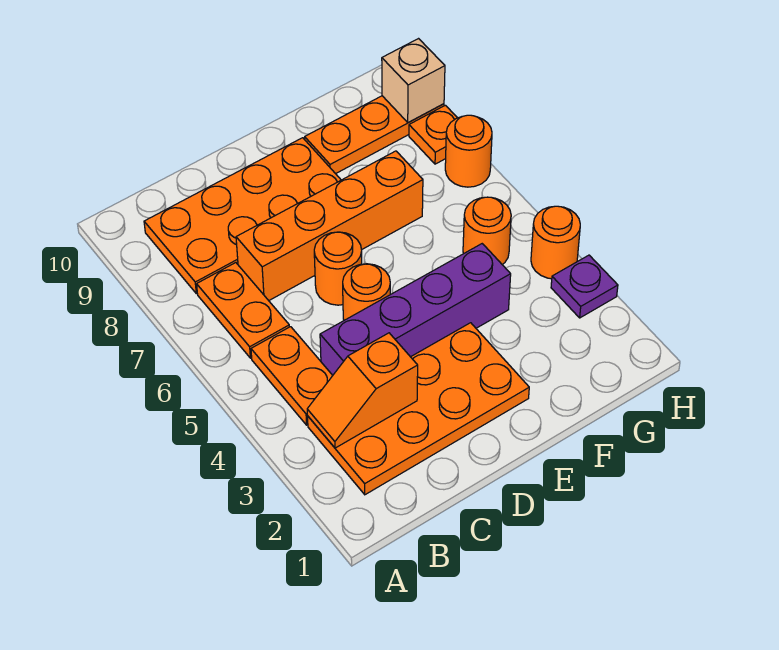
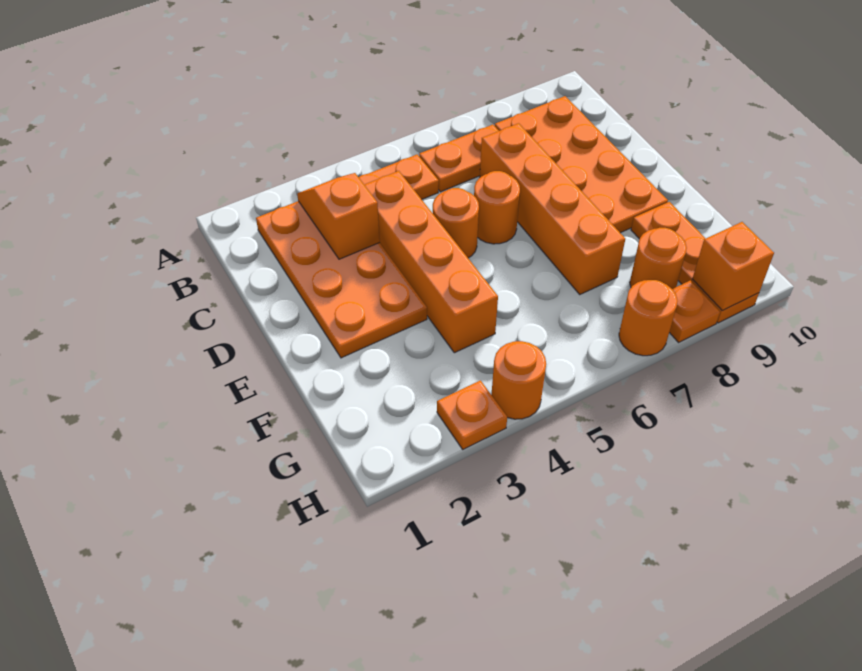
purple brick C4:F4 level 1 -> orange brick C4:F4 level 1
orange round brick G5 level 1 -> orange round brick G8 level 1
purple plate H3 level 1 -> orange plate H3 level 1
tan brick H9 level 2 -> orange brick H9 level 2

